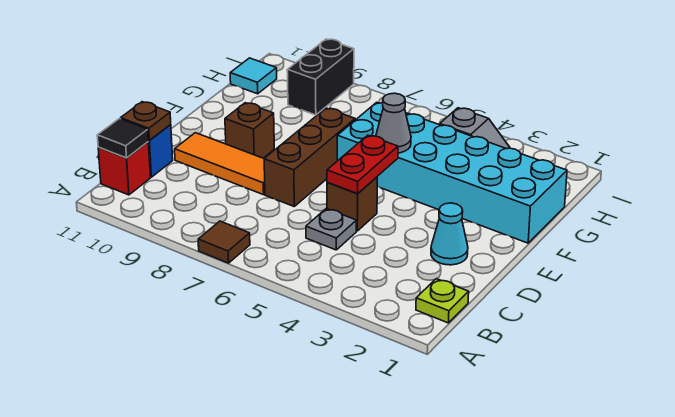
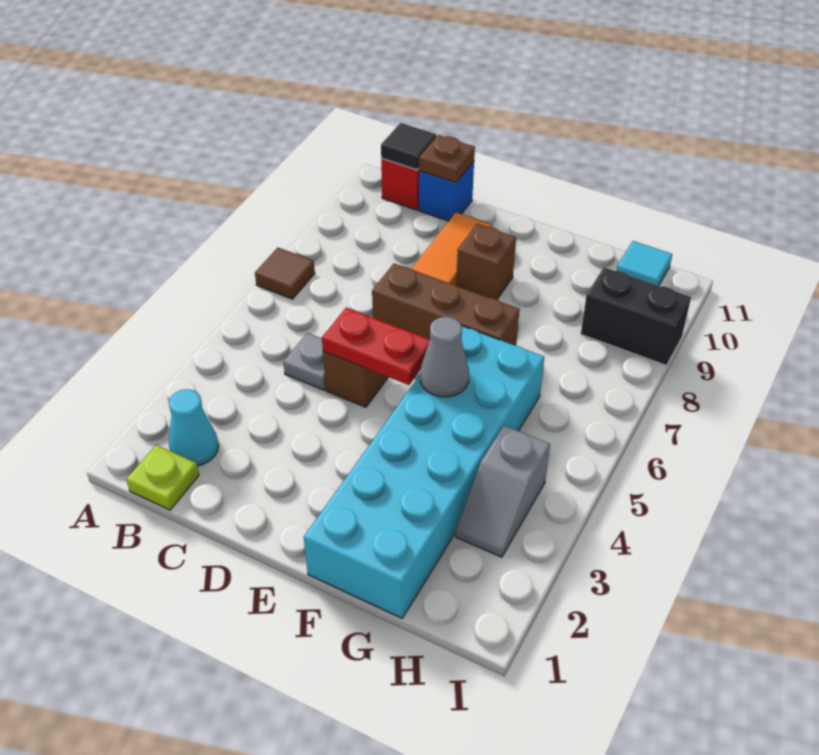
cyan cone D2 level 1 -> cyan cone B2 level 1

